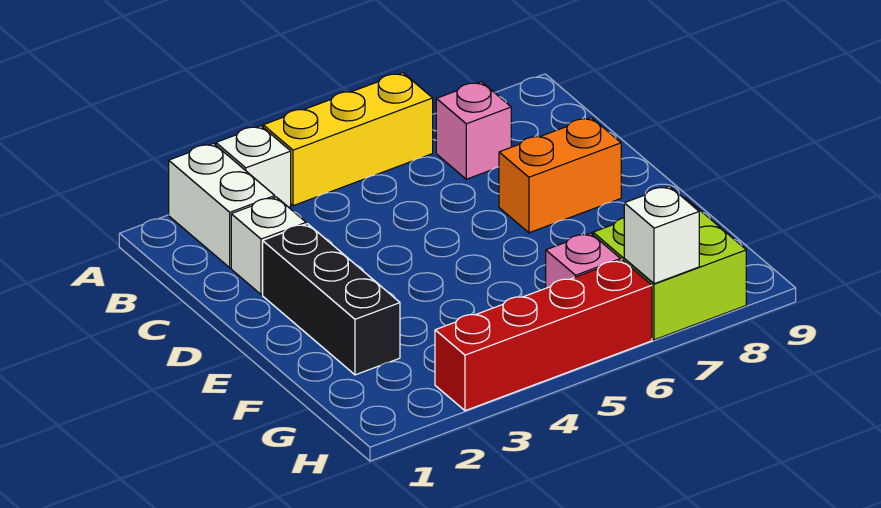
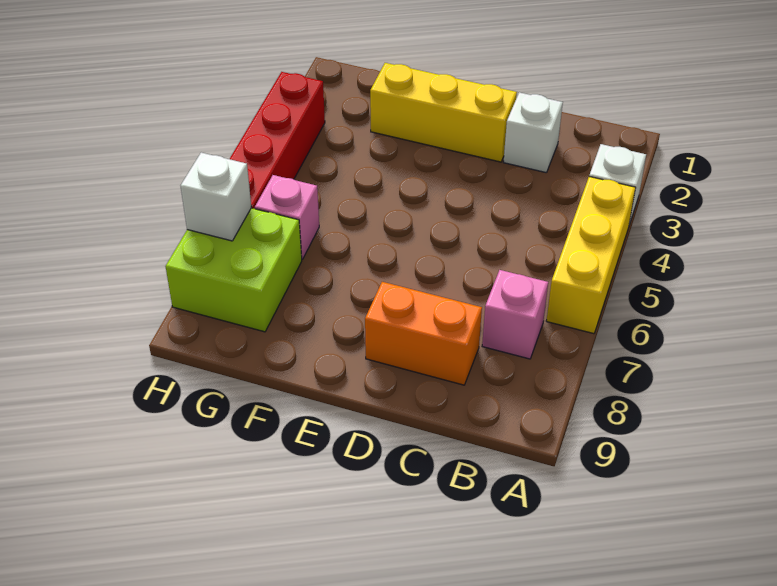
white brick A2:B2 level 1 -> none
black brick D2:F2 level 1 -> yellow brick D2:F2 level 1
orange brick D7:D8 level 1 -> orange brick C8:D8 level 1

